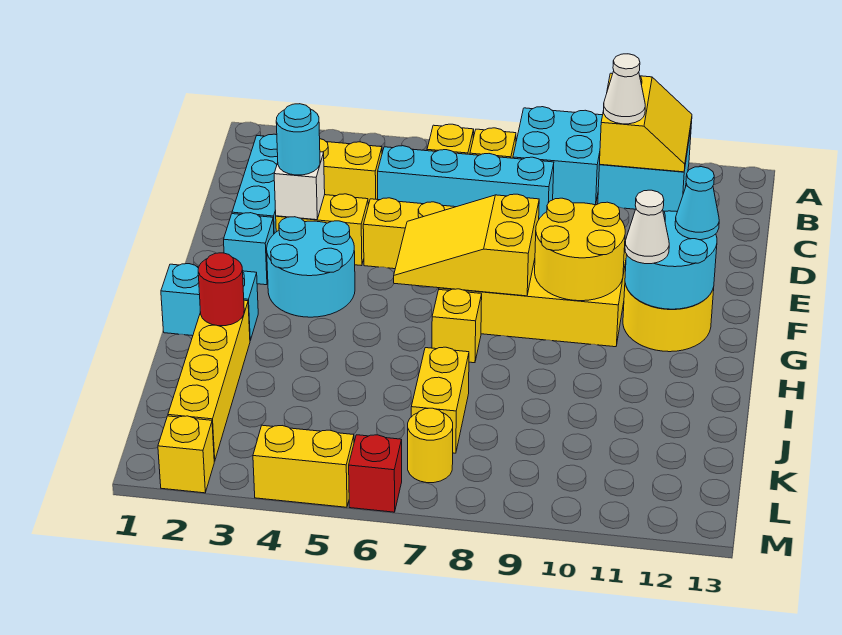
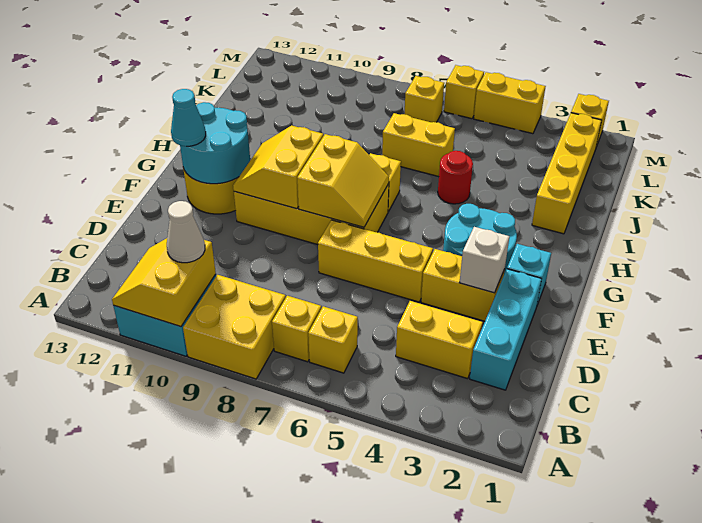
cyan brick A8:B9 level 1 -> yellow brick A8:B9 level 1
cyan brick C5:C8 level 1 -> none
cyan round brick E3 level 3 -> none
yellow slope F6:G8 level 2 top 8 -> yellow slope F7:G8 level 2 top 8
yellow round brick F9:G10 level 2 -> yellow slope F9:G10 level 2 top 9
white cone G11 level 3 -> none
cyan brick H1:H2 level 1 -> none
red round brick I2 level 2 -> red round brick I5 level 1
yellow brick J7:K7 level 1 -> yellow brick J6:J7 level 1
yellow round brick L7 level 1 -> yellow brick L7 level 1
red brick M6 level 1 -> yellow brick M6 level 1

